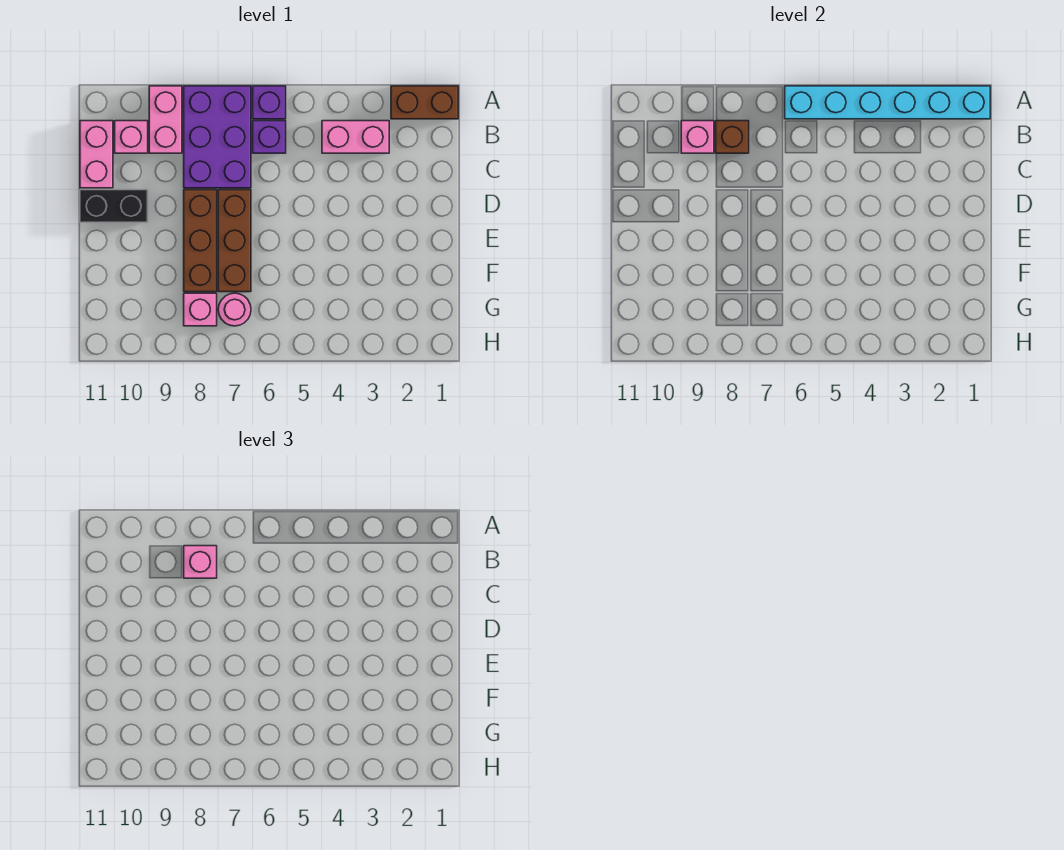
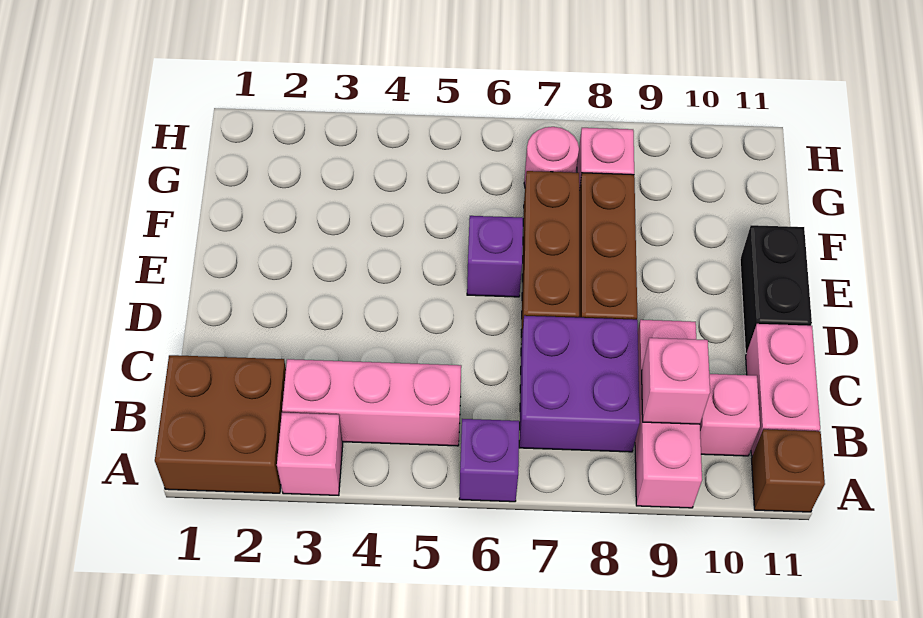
brown brick A1:A2 level 1 -> brown brick A1:B2 level 1
cyan brick A1:A6 level 2 -> none
purple brick A7:C8 level 1 -> purple brick B7:C8 level 1
pink brick A9:B9 level 1 -> pink brick A9:C9 level 1
pink brick B3:B4 level 1 -> pink brick B3:B5 level 1
purple brick B6 level 1 -> purple brick E6 level 1
brown brick B8 level 2 -> brown brick A11 level 1
pink brick B8 level 3 -> pink brick A3 level 1
black brick D10:D11 level 1 -> black brick D11:E11 level 1

